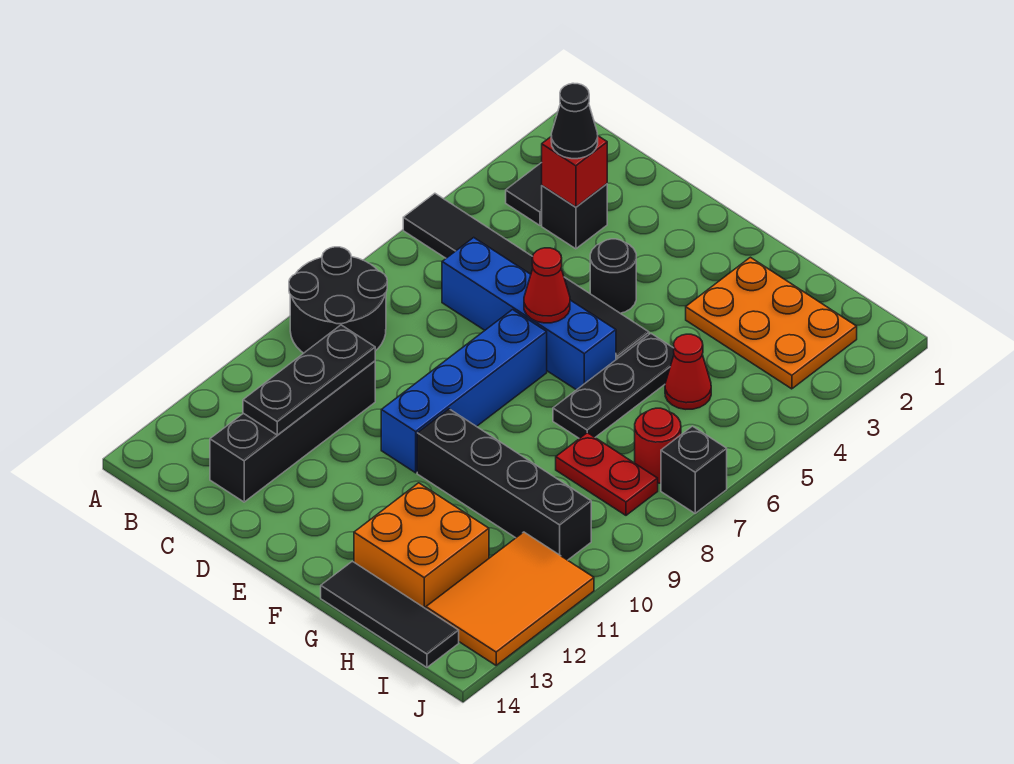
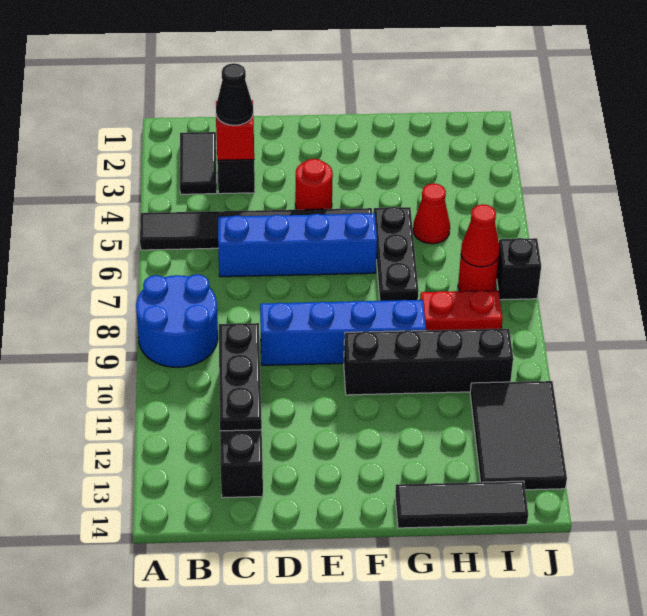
black round brick A8:B9 level 1 -> blue round brick A8:B9 level 1
black round brick E4 level 1 -> red round brick E4 level 1
red cone E6 level 2 -> red cone I7 level 2
blue brick E7:E10 level 1 -> blue brick D9:G9 level 1
orange plate G2:I3 level 1 -> none
orange brick G12:H13 level 1 -> none
orange tile I11:J13 level 1 -> black tile I11:J13 level 1

